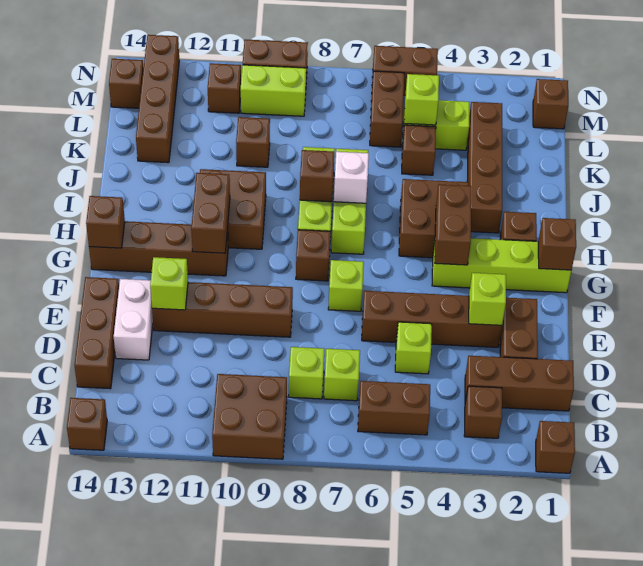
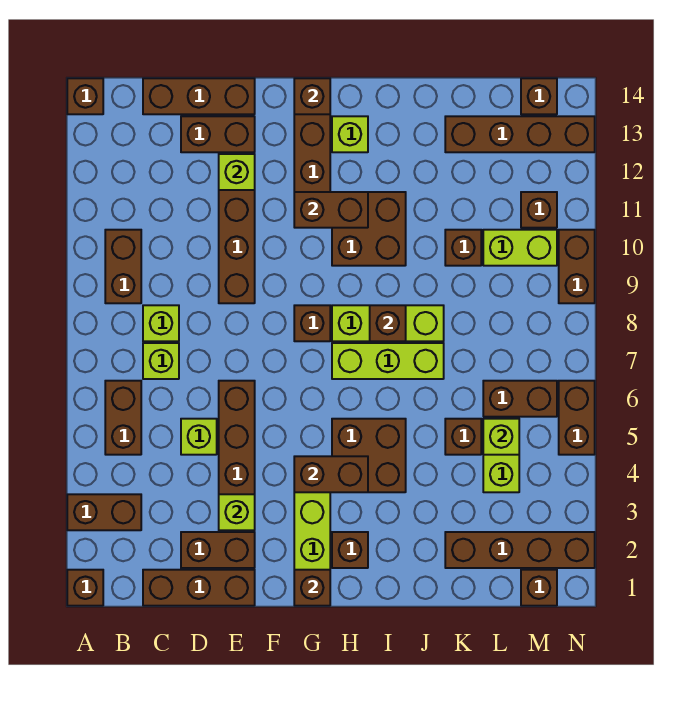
brown brick A9:B10 level 1 -> brown brick B9:B10 level 1
brown brick B3 level 1 -> brown brick A3:B3 level 1
brown brick C1:C3 level 1 -> brown brick C1:E1 level 1
white brick D13:E13 level 1 -> brown brick D13:E13 level 1
lime brick F7 level 1 -> lime brick H13 level 1
brown brick I3:L3 level 1 -> brown brick K2:N2 level 1
white brick I7 level 2 -> none
lime brick M9:M10 level 1 -> lime brick L10:M10 level 1

